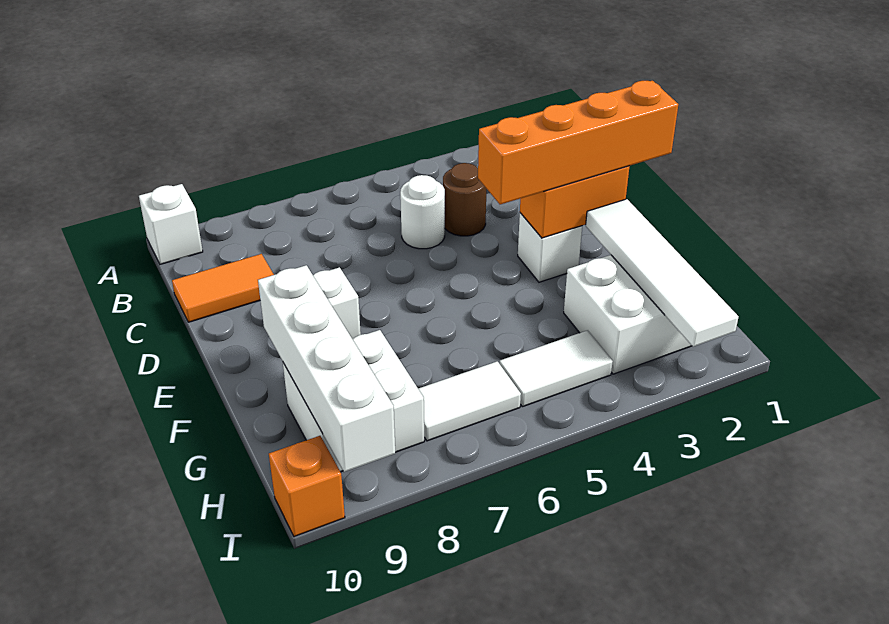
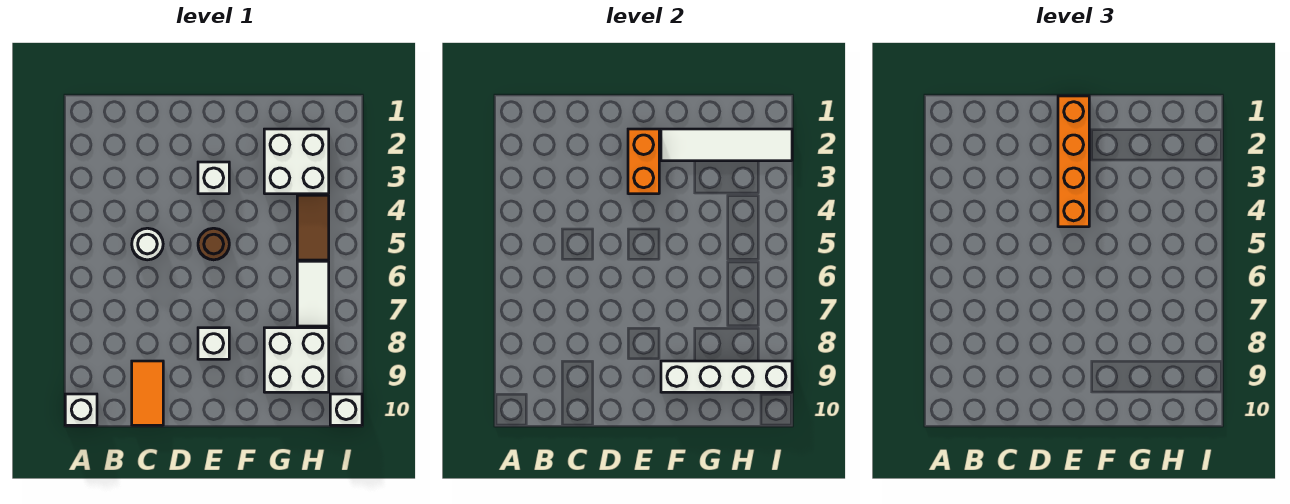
brown round brick C4 level 1 -> brown round brick E5 level 1
white tile H4:H5 level 1 -> brown tile H4:H5 level 1
orange brick I10 level 1 -> white brick I10 level 1

